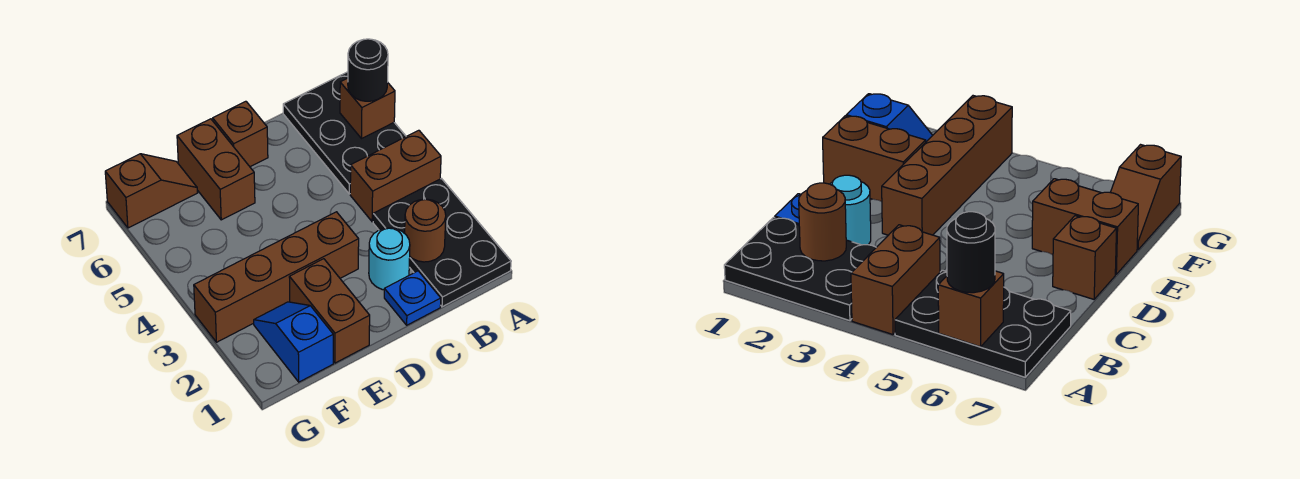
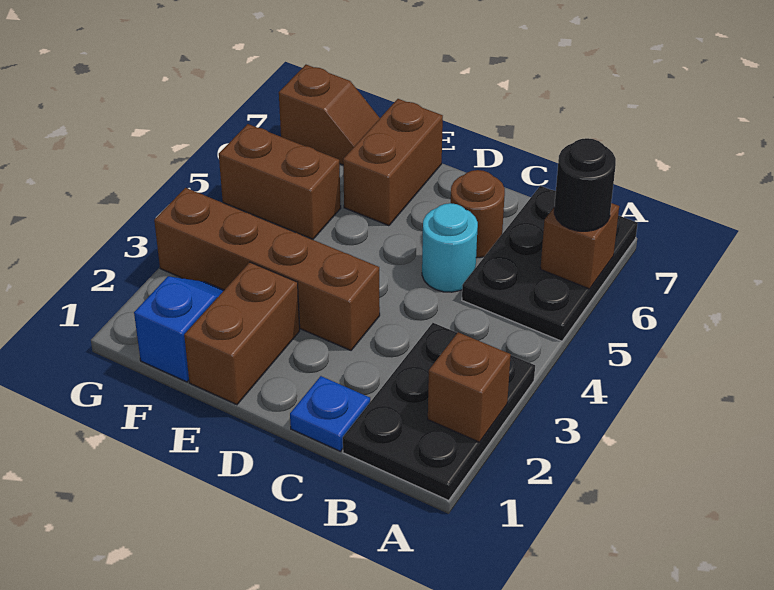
brown brick A4:B4 level 1 -> brown brick F5:G5 level 1
brown round brick B2 level 2 -> brown round brick C6 level 1
cyan round brick C2 level 1 -> cyan round brick C5 level 1
brown brick D7 level 1 -> brown brick A2 level 2

